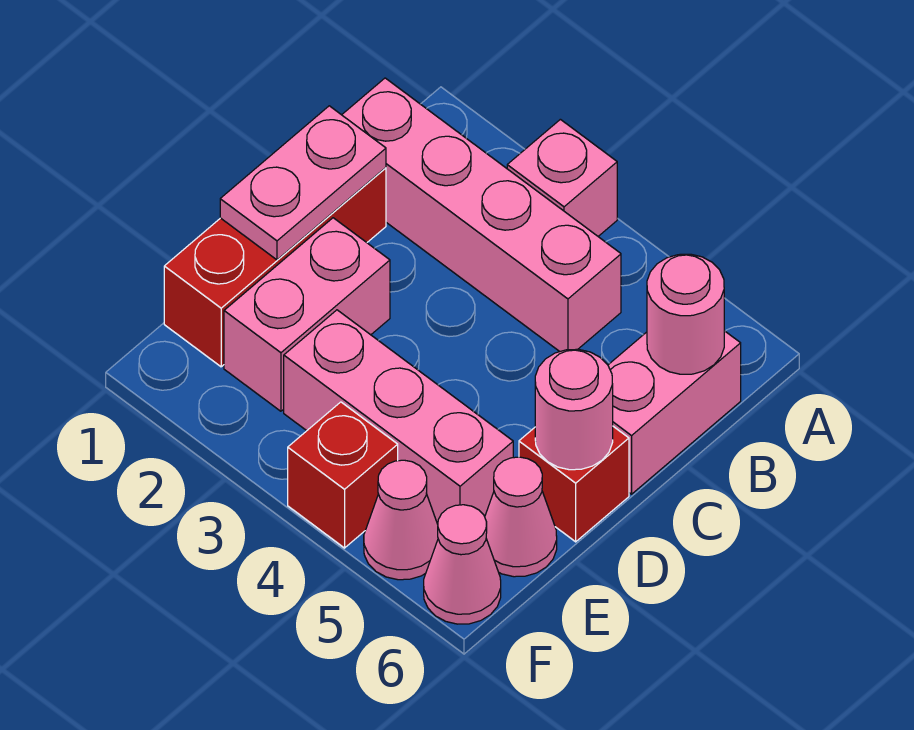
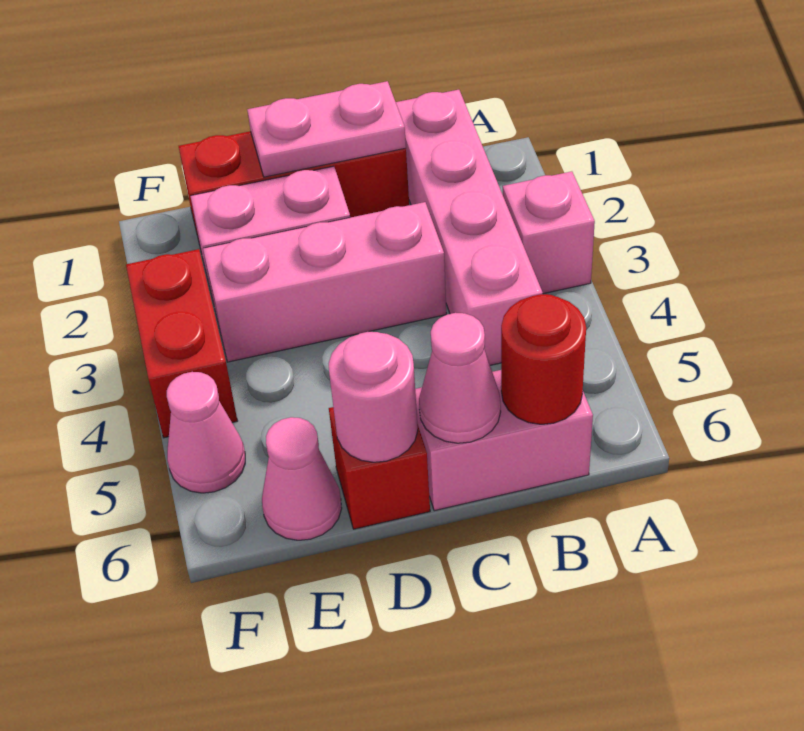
pink round brick B6 level 2 -> red round brick B6 level 2
pink brick E3:E5 level 1 -> pink brick C3:E3 level 1
red brick F4 level 1 -> red brick F3:F4 level 1
pink cone F6 level 1 -> pink cone C6 level 2

